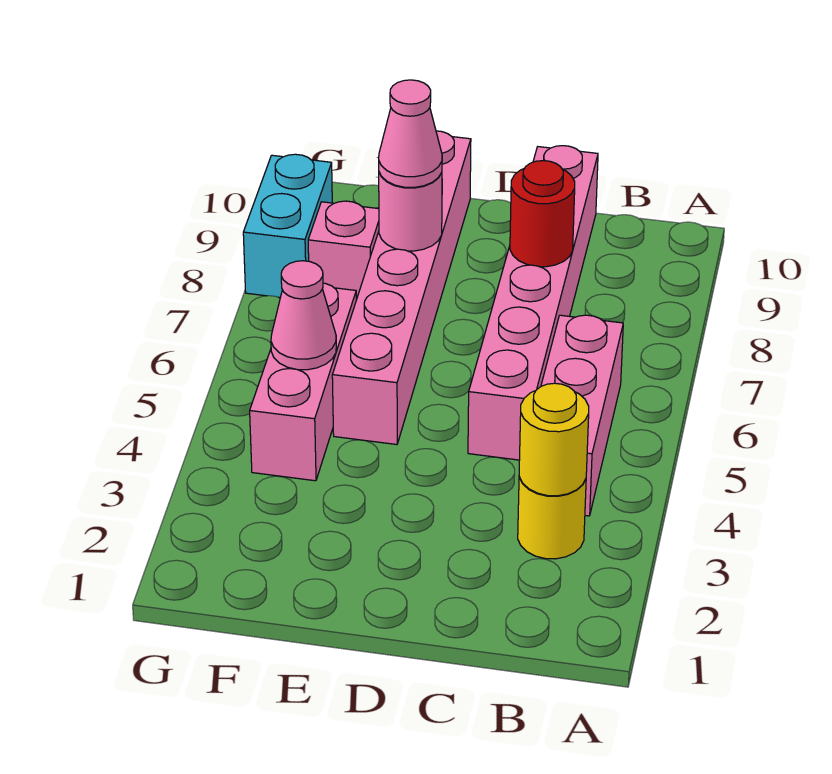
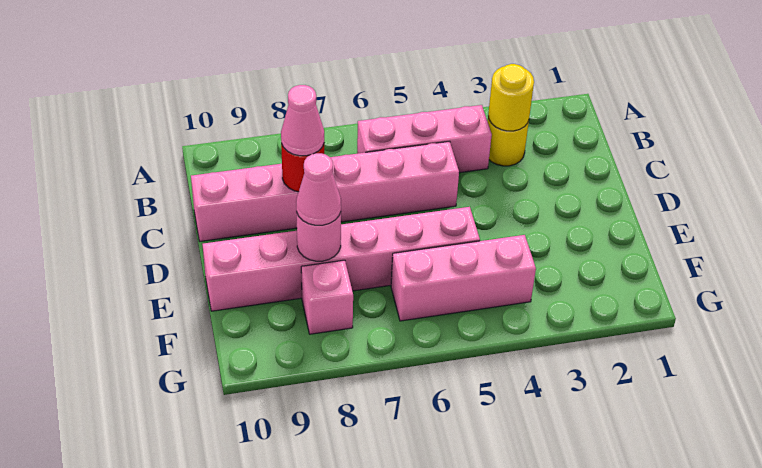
pink cone F5 level 2 -> pink cone C8 level 3
cyan brick G8:G9 level 1 -> none

